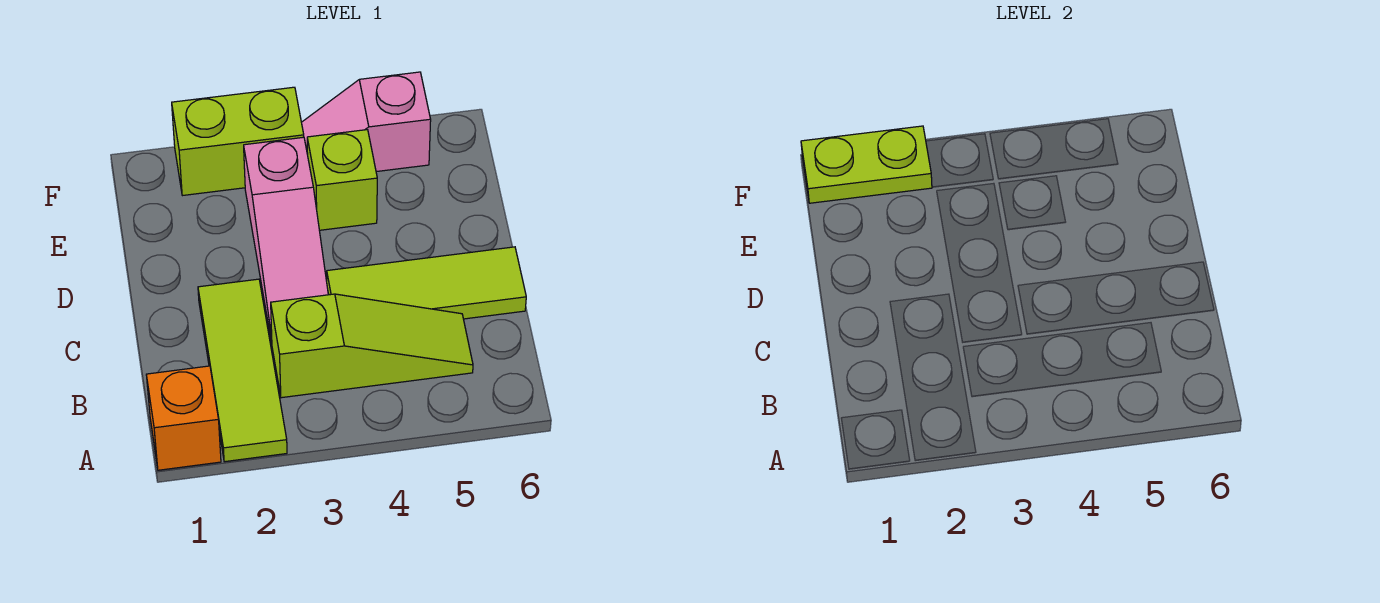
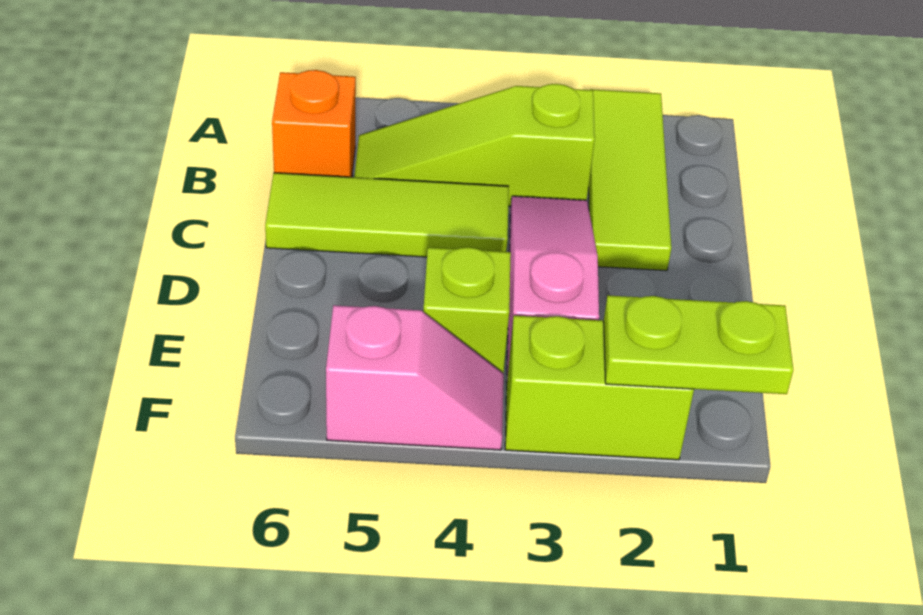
orange brick A1 level 1 -> orange brick B6 level 1

